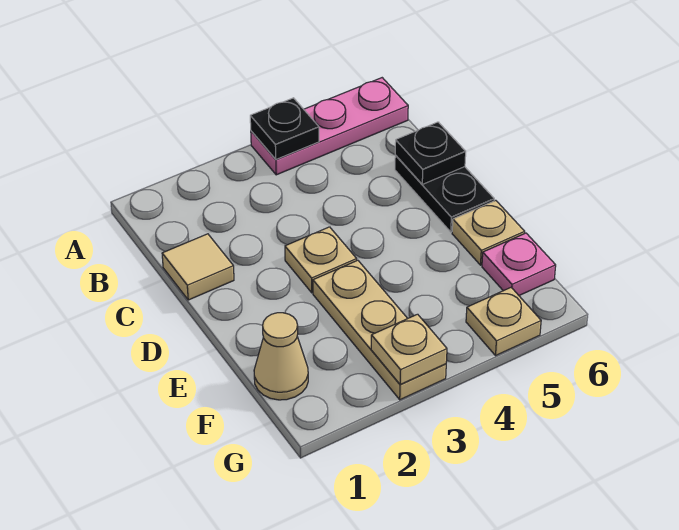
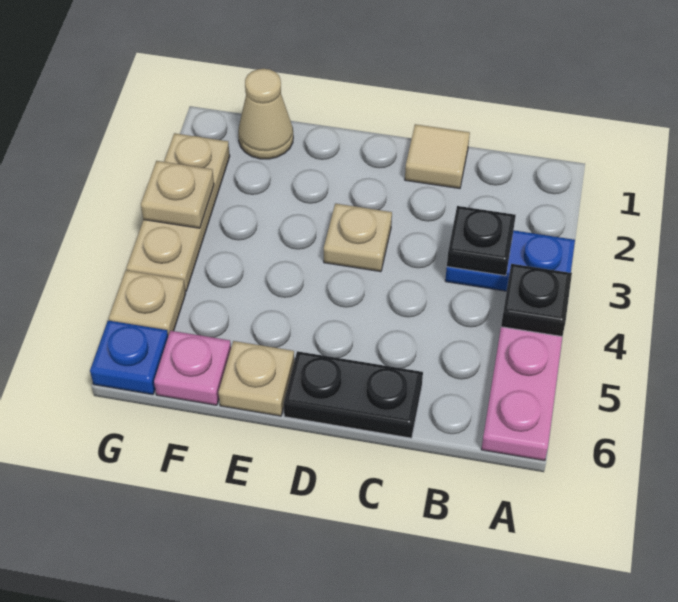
none -> blue plate A3:B3 level 1
black plate C6 level 2 -> black plate B3 level 2
tan plate E3:G3 level 1 -> tan plate G2:G4 level 1
none -> blue plate G6 level 1

